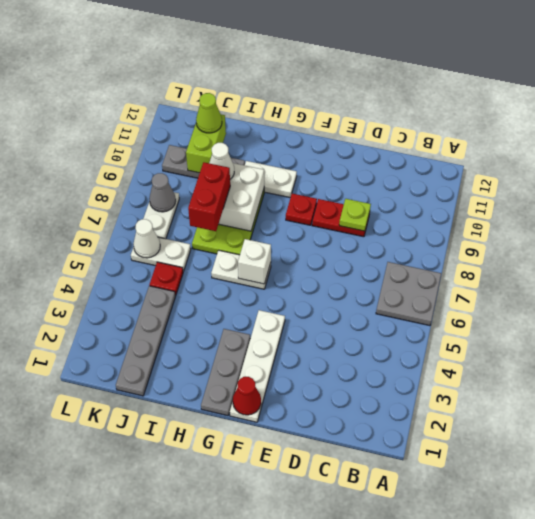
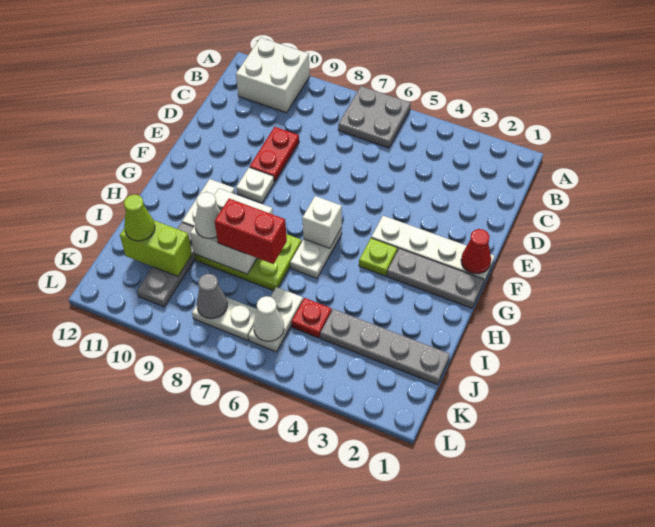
none -> white brick A10:B11 level 1
lime plate D9 level 2 -> lime plate G4 level 1
red plate F9 level 1 -> white plate F9 level 1

